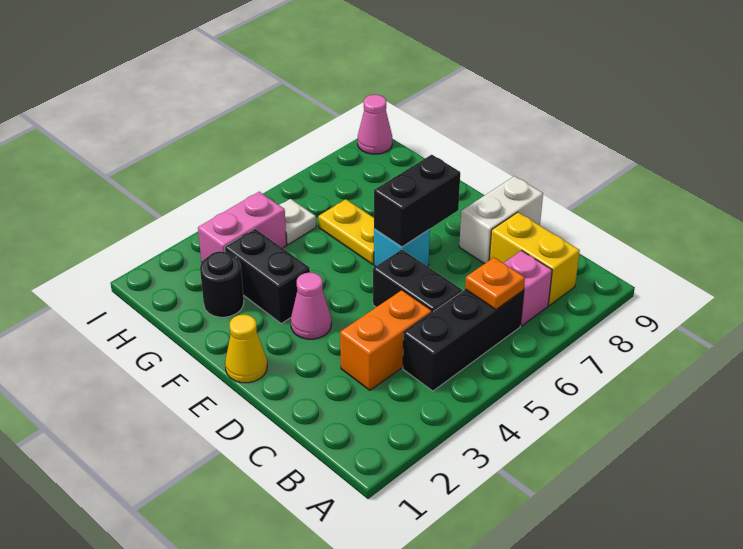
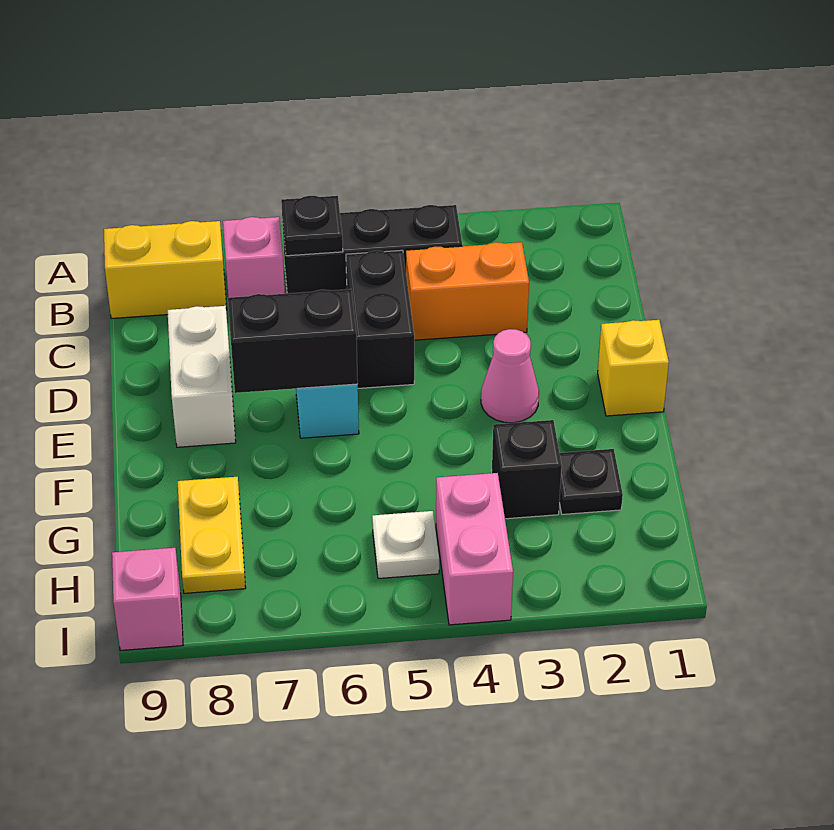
orange plate B6 level 2 -> black plate B6 level 2
yellow brick B8:C8 level 1 -> yellow brick B8:B9 level 1
white brick D8:D9 level 1 -> white brick D8:E8 level 1
yellow cone E1 level 1 -> yellow brick E1 level 1
black brick F3:G3 level 1 -> black brick G3 level 1
yellow plate F6:G6 level 1 -> yellow plate G8:H8 level 1
black round brick G2 level 1 -> black plate G2 level 1
pink brick H3:H4 level 1 -> pink brick H4:I4 level 1
pink cone I9 level 1 -> pink brick I9 level 1

